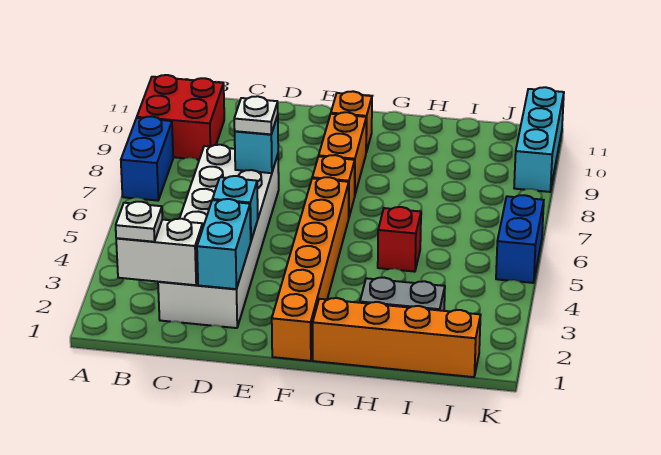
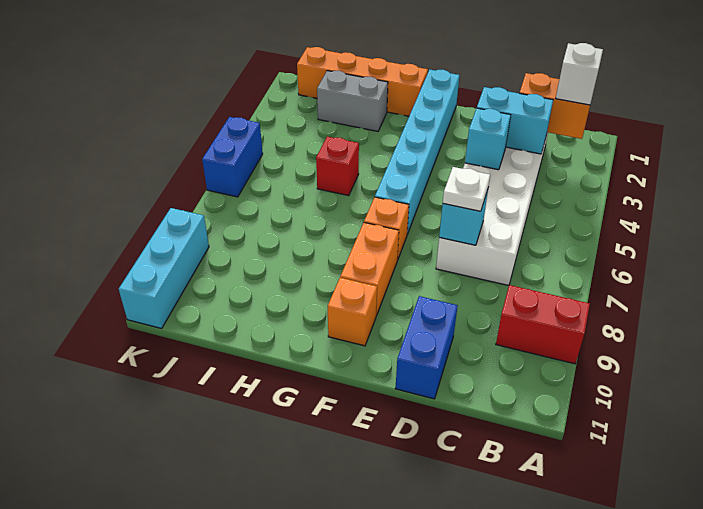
blue brick A7:A8 level 1 -> blue brick D10:D11 level 1
red brick A9:B10 level 1 -> red brick A9:B9 level 1
white brick B2:C2 level 2 -> orange brick B2:C2 level 2
white plate B2 level 3 -> white brick B2 level 3
cyan brick D2:D3 level 2 -> cyan brick C3:D3 level 2
orange brick F1:F6 level 1 -> cyan brick F1:F6 level 1

